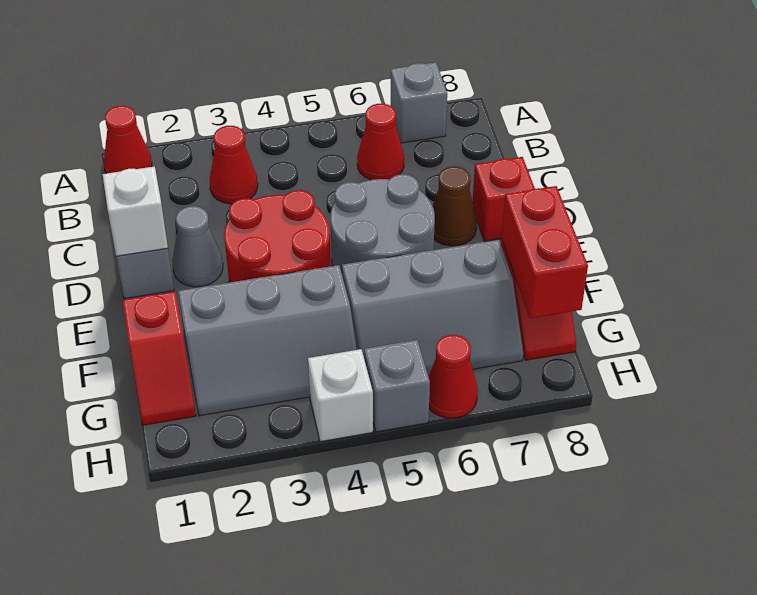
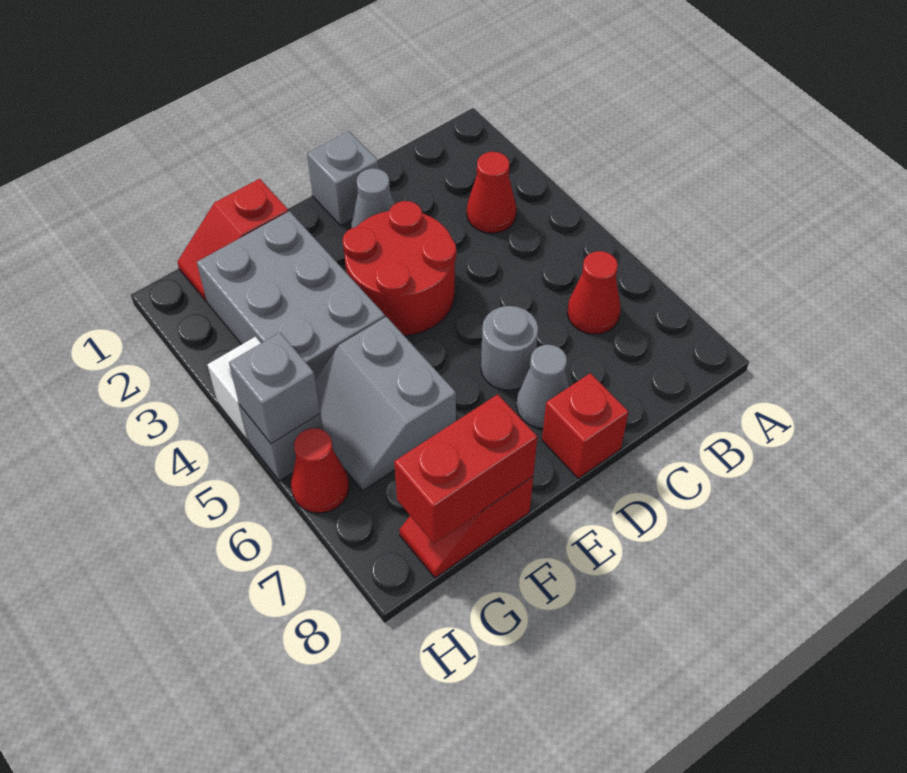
red cone A1 level 1 -> none
grey brick A7 level 1 -> grey brick H5 level 2
white brick D1 level 2 -> none
grey round brick D5:E6 level 1 -> grey round brick D6 level 1
brown cone D7 level 1 -> grey cone D7 level 1
grey slope F2:G4 level 1 top F -> grey brick F2:G4 level 1
grey slope F5:G7 level 1 top F -> grey slope F5:G6 level 1 top F

